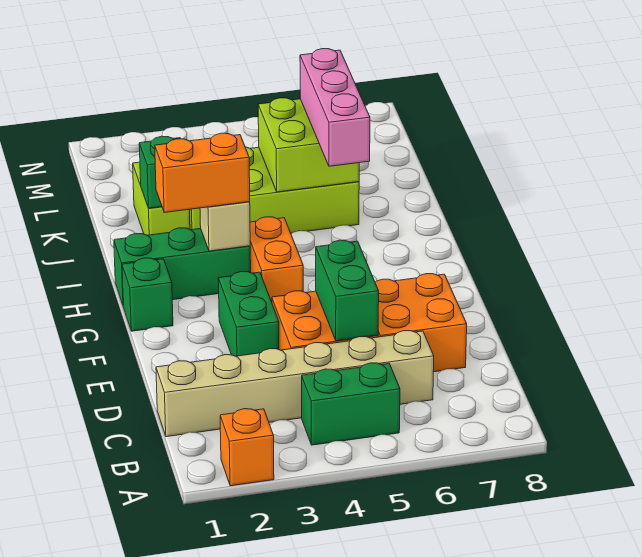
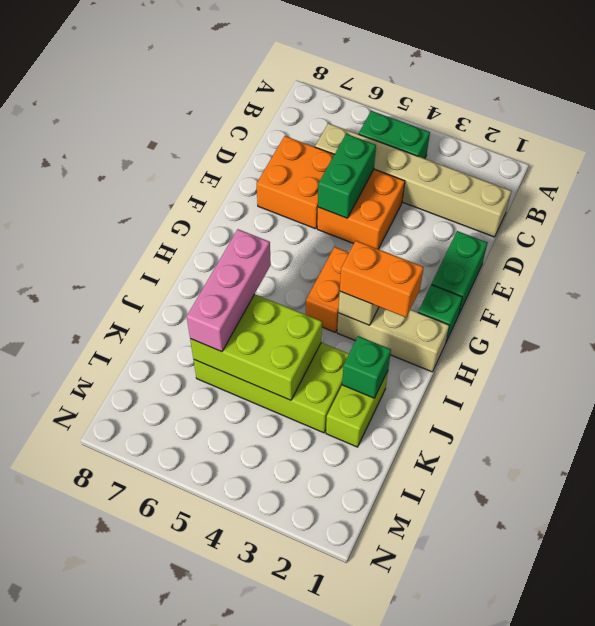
orange brick A2 level 1 -> none
green brick E3:F3 level 1 -> green brick E1:F1 level 1
green brick H1:H3 level 1 -> tan brick H1:H3 level 1
lime brick J5:K6 level 2 -> lime brick J4:K6 level 2

